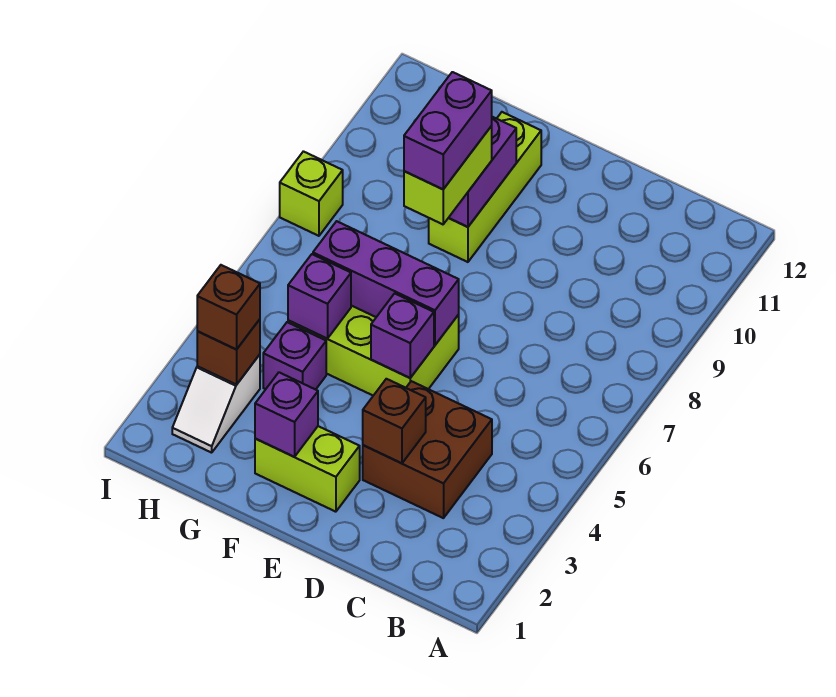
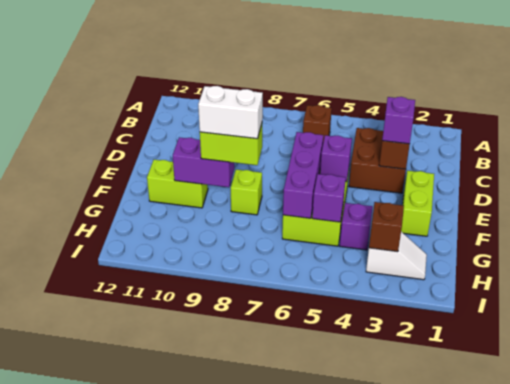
purple brick F2 level 2 -> purple brick D3 level 3
purple brick F8:F9 level 4 -> white brick F8:F9 level 4
lime brick F9:F11 level 1 -> lime brick F10:F11 level 1
brown brick H3 level 3 -> brown brick B6 level 1
lime brick I8 level 1 -> lime brick F8 level 1

